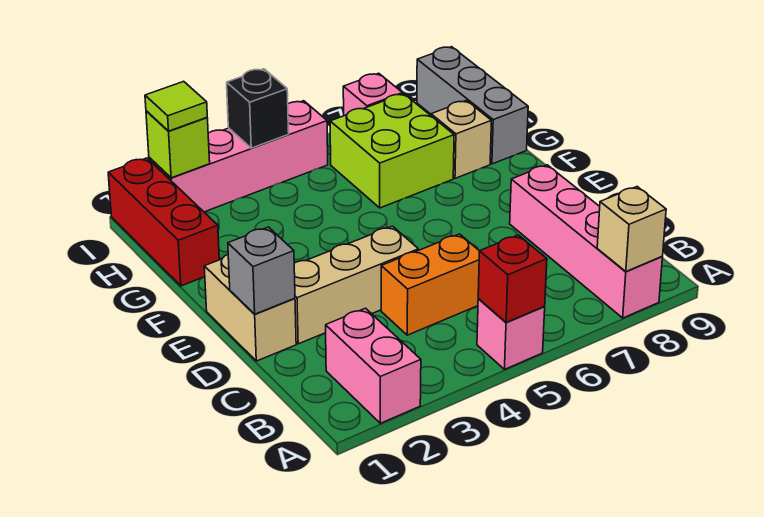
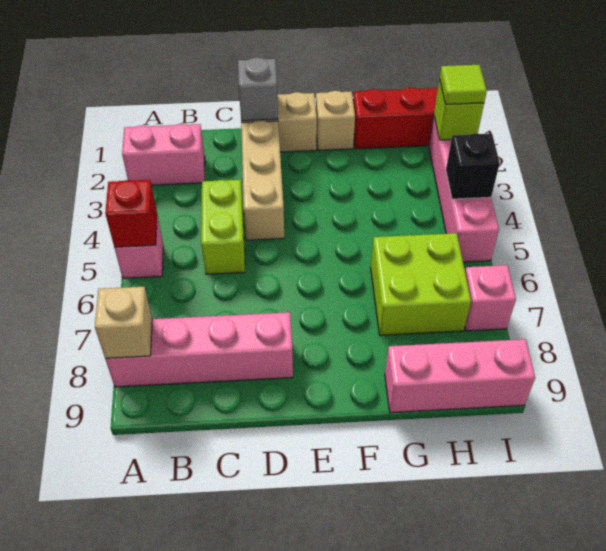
orange brick C4:C5 level 1 -> lime brick C4:C5 level 1
tan brick G8 level 1 -> tan brick F1 level 1
grey brick G9:I9 level 1 -> pink brick G9:I9 level 1

